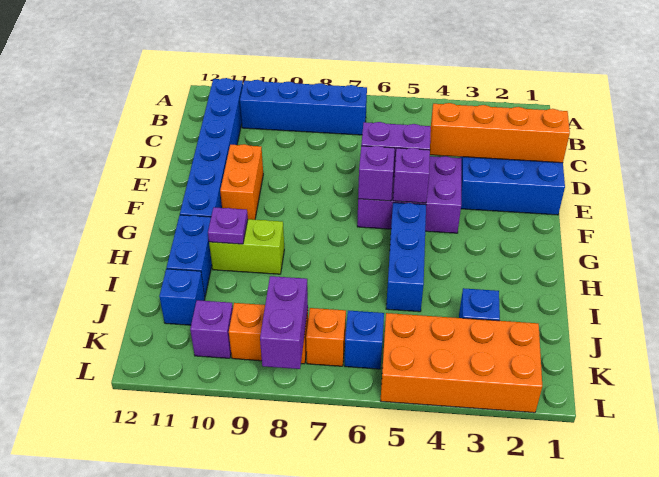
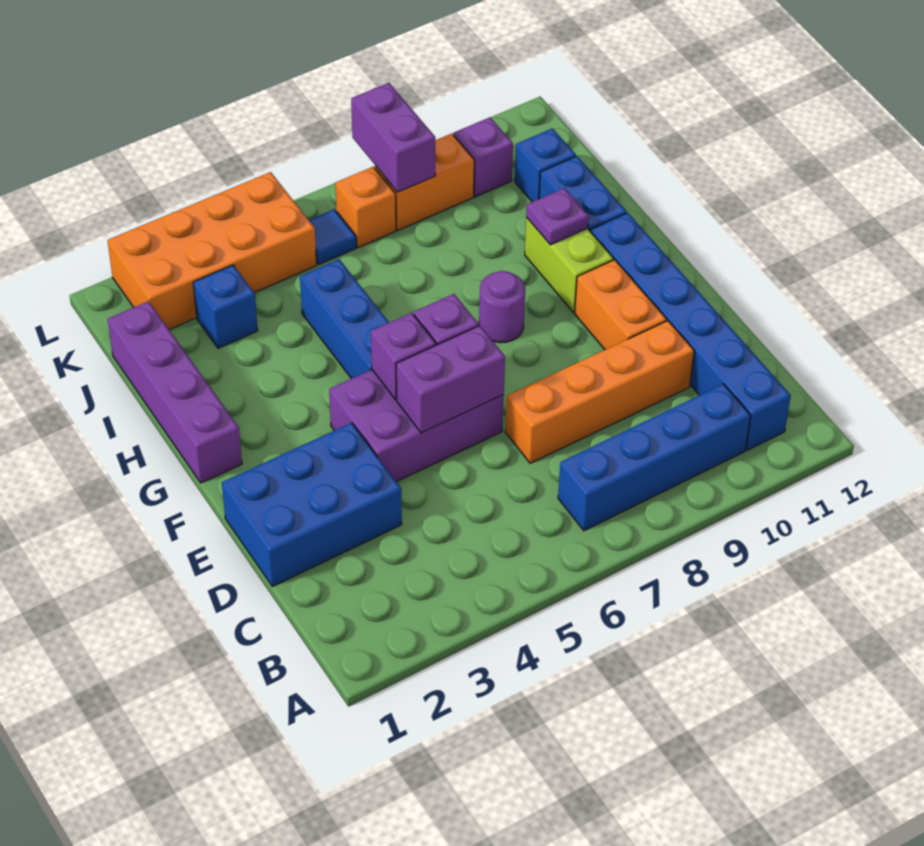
orange brick D1:D4 level 2 -> orange brick D7:D10 level 1
none -> purple brick G1:J1 level 1
none -> purple round brick G8 level 1
lime brick H9:H10 level 1 -> lime brick G10:H10 level 1
blue brick K6 level 1 -> blue tile K6 level 1

